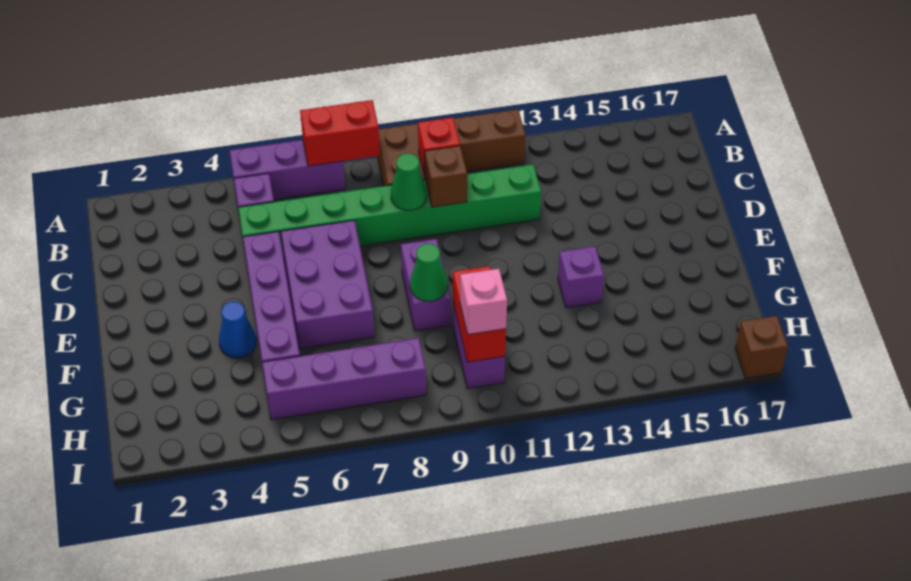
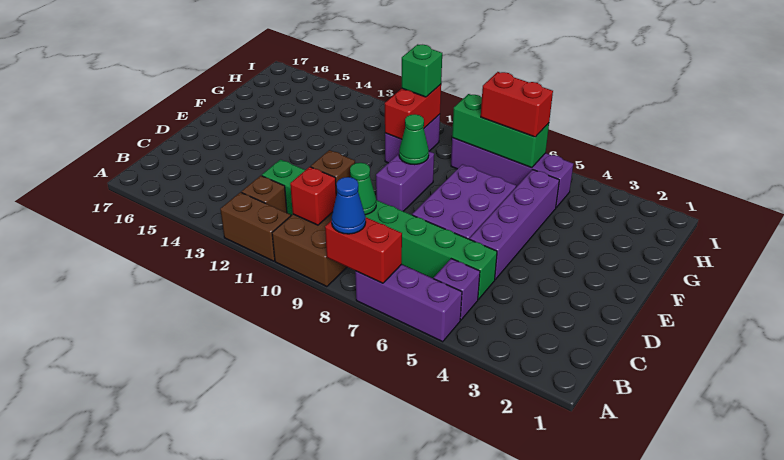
blue cone F4 level 1 -> blue cone A8 level 3
purple brick F13 level 1 -> none
none -> green brick H6:H8 level 2
none -> red brick H6:H7 level 3
pink brick H10 level 3 -> green brick H10 level 3
brown brick I17 level 1 -> brown brick B12 level 1

